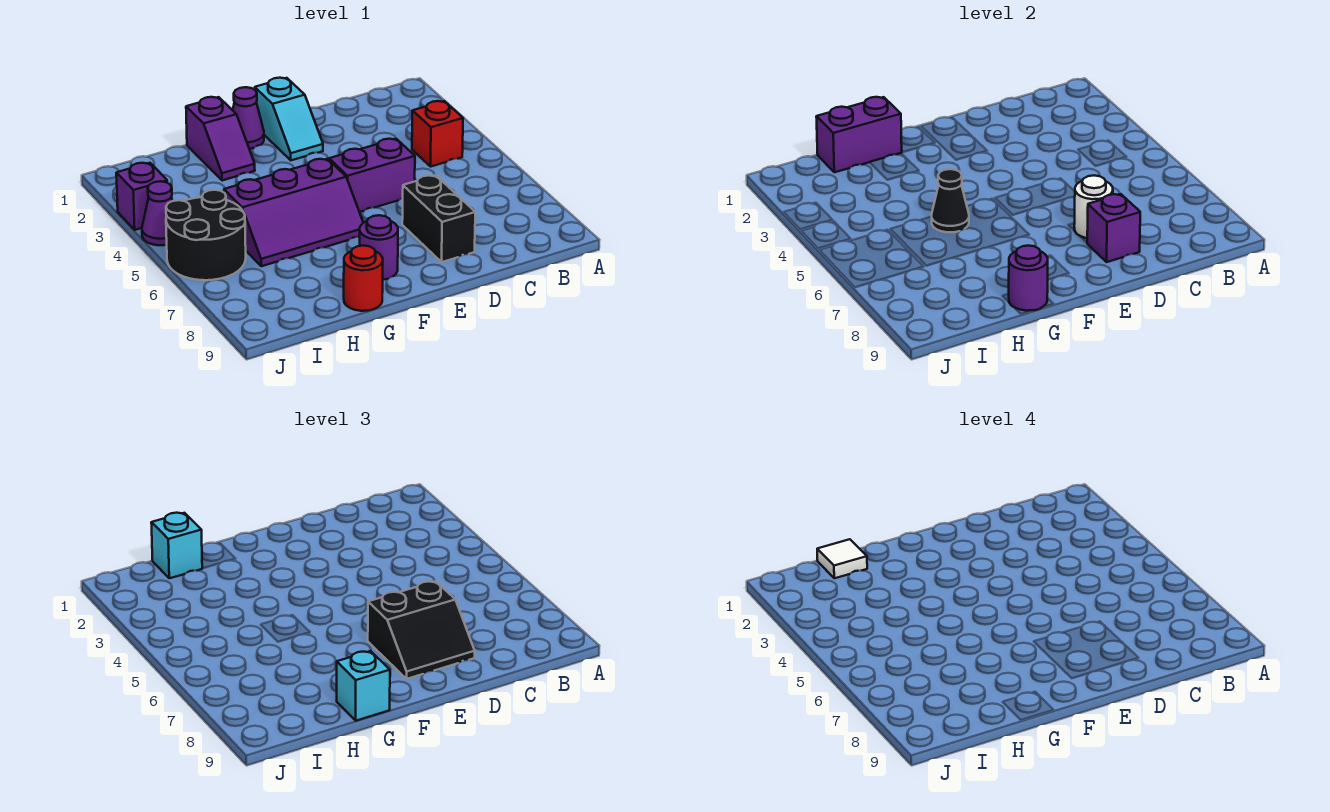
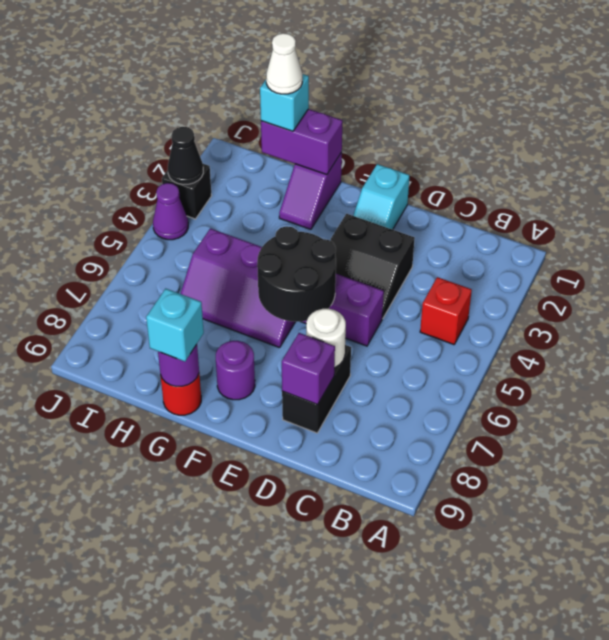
black slope D7:E8 level 3 top 7 -> black slope D3:E4 level 1 top 3
purple cone F1 level 1 -> none
black cone G5 level 2 -> black cone J3 level 2
white tile H1 level 4 -> white cone H1 level 4
black round brick I5:J6 level 1 -> black round brick E5:F6 level 2
purple brick J3 level 1 -> black brick J3 level 1

